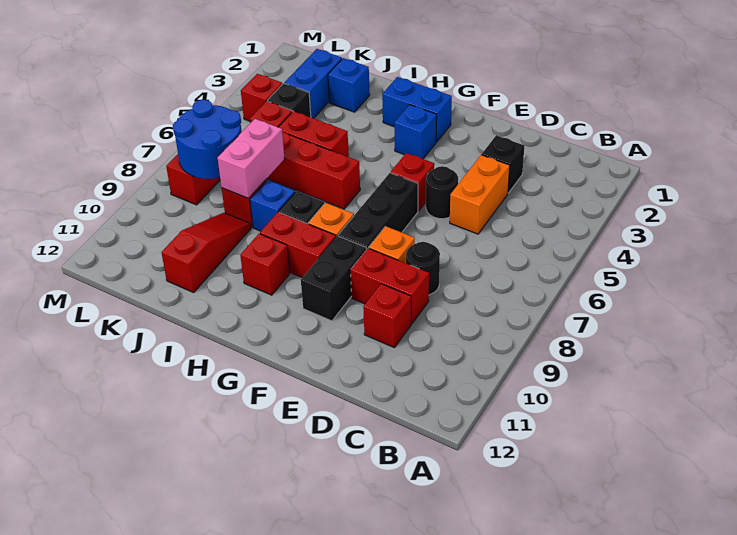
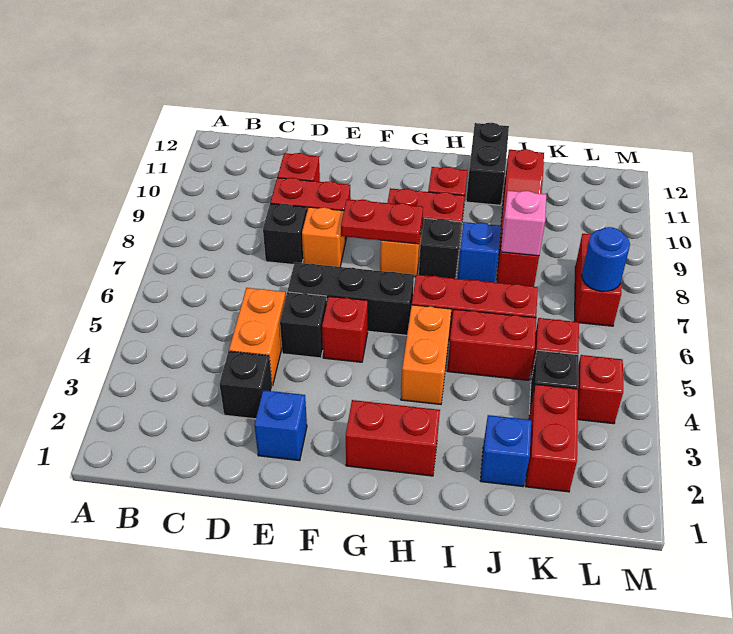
black round brick D8 level 1 -> black brick D8 level 1
black round brick E5 level 1 -> black brick E5 level 1
black brick F6:F8 level 1 -> black brick E6:G6 level 1
none -> red plate F8:G8 level 2
black brick F9:F10 level 1 -> black brick I11:I12 level 1
blue brick G2:H2 level 1 -> red brick G2:H2 level 1
blue brick G3 level 1 -> blue brick E2 level 1
none -> orange brick H4:H5 level 1
pink brick J7:J8 level 2 -> pink brick J8 level 2
blue brick K2:K3 level 1 -> red brick K2:K3 level 1
blue round brick K7:L8 level 2 -> blue round brick L7 level 2

